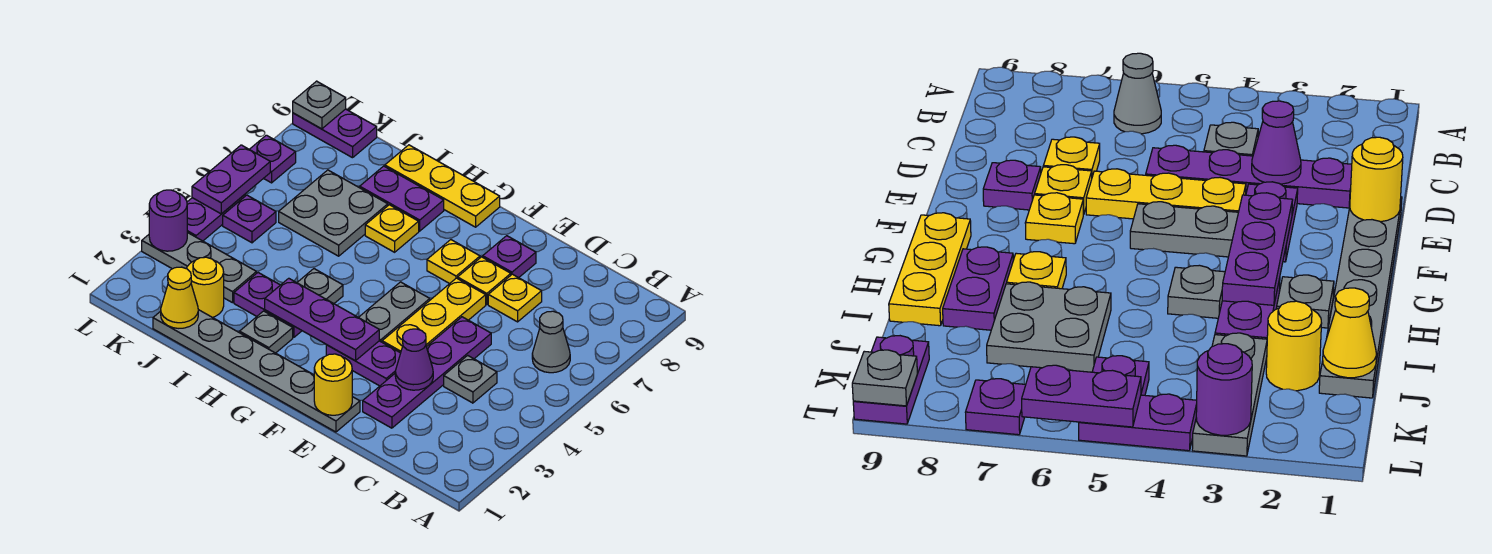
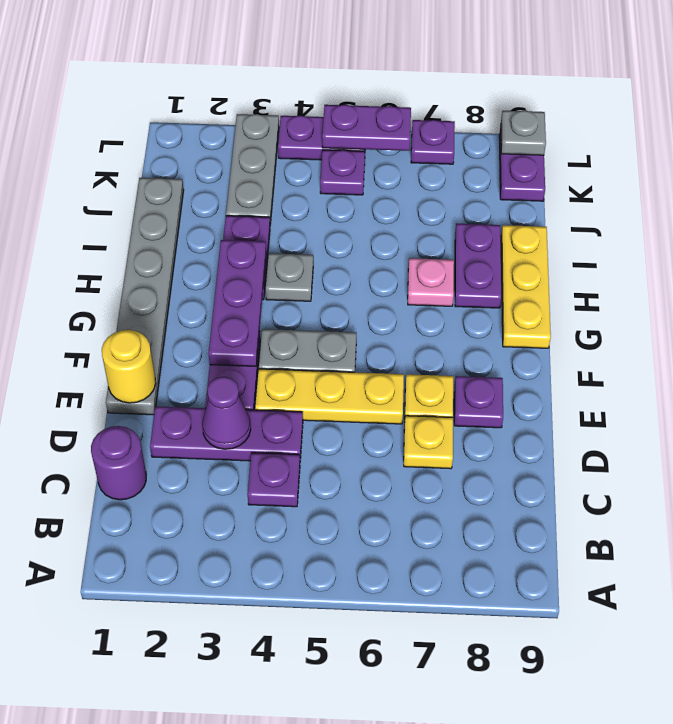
grey cone B6 level 1 -> none
grey plate C4 level 1 -> purple plate C4 level 1
purple plate D2:D5 level 1 -> purple plate D2:D4 level 1
yellow plate F7 level 1 -> none
grey plate H2 level 1 -> none
yellow plate H7 level 1 -> pink plate H7 level 1
grey plate I6:J7 level 1 -> none
yellow cone J1 level 2 -> none
yellow round brick J2 level 1 -> none
purple round brick L3 level 2 -> purple round brick C1 level 1

